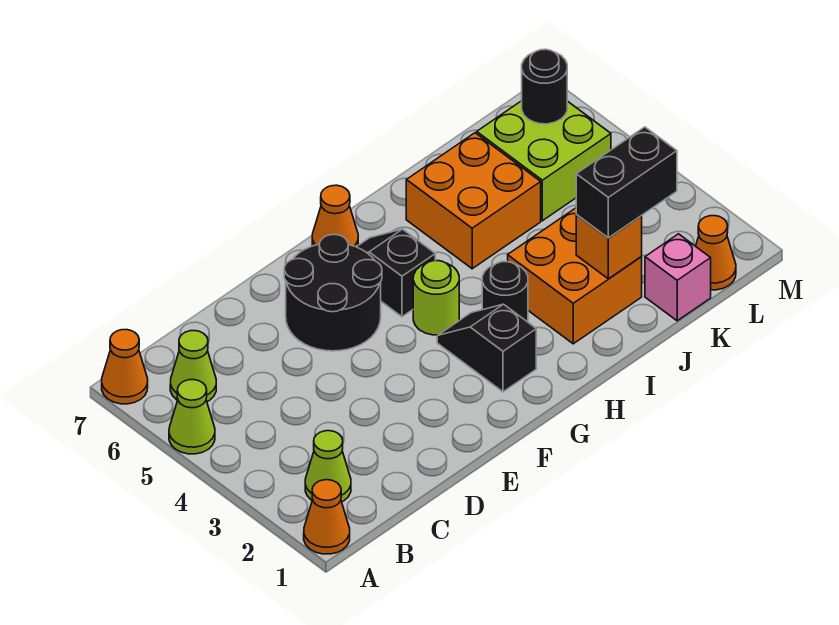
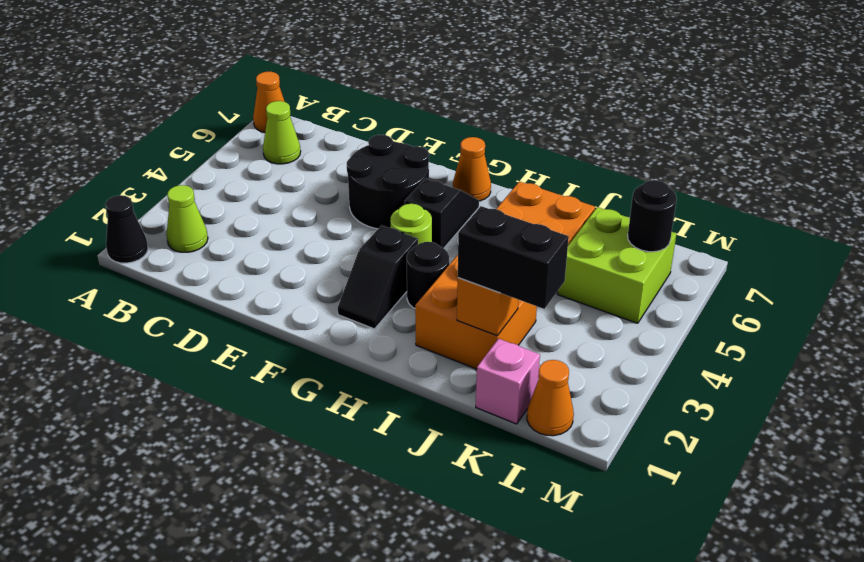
orange cone A1 level 1 -> black cone A1 level 1
lime cone A5 level 1 -> none
black slope G2:G3 level 1 top 2 -> black slope G2:G3 level 1 top 3

